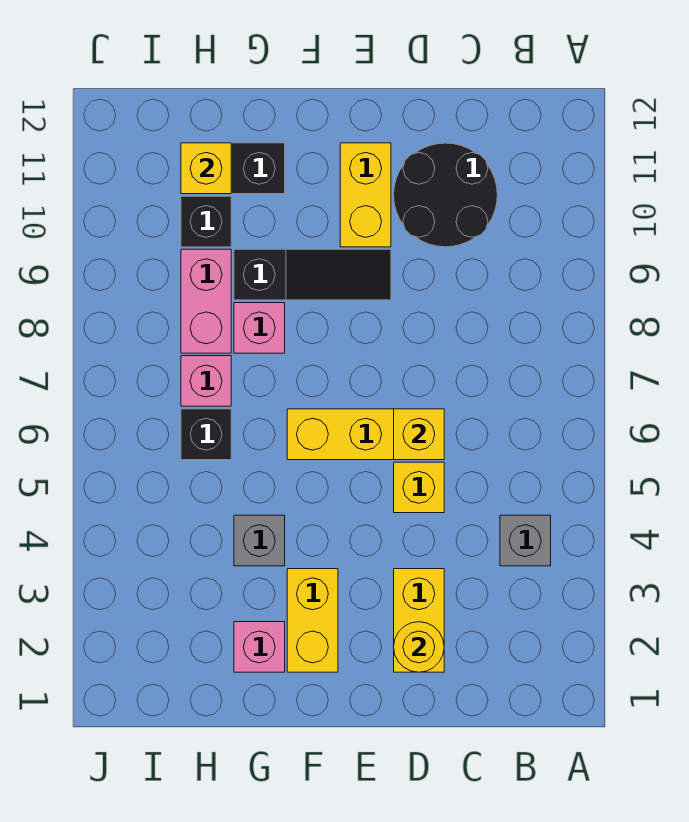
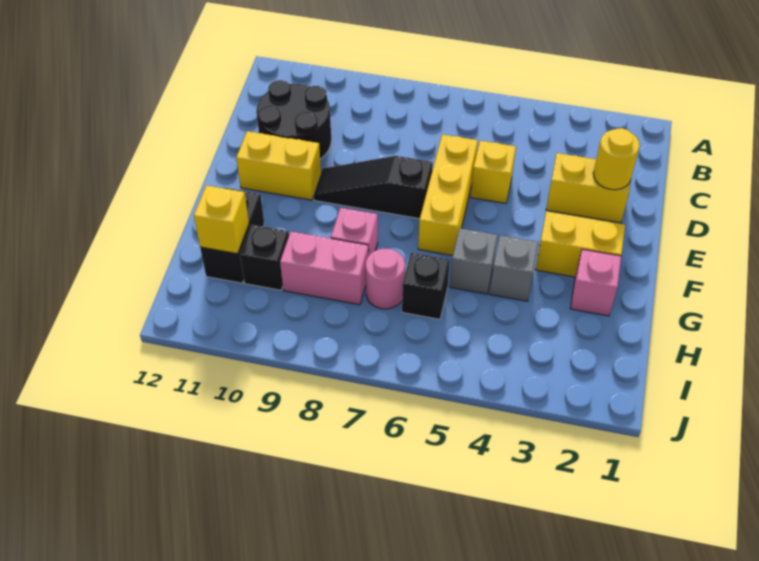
grey brick B4 level 1 -> grey brick G5 level 1
yellow brick D6 level 2 -> none
black slope E9:G9 level 1 top G -> black slope E7:E9 level 1 top 7
pink brick H7 level 1 -> pink round brick H7 level 1

